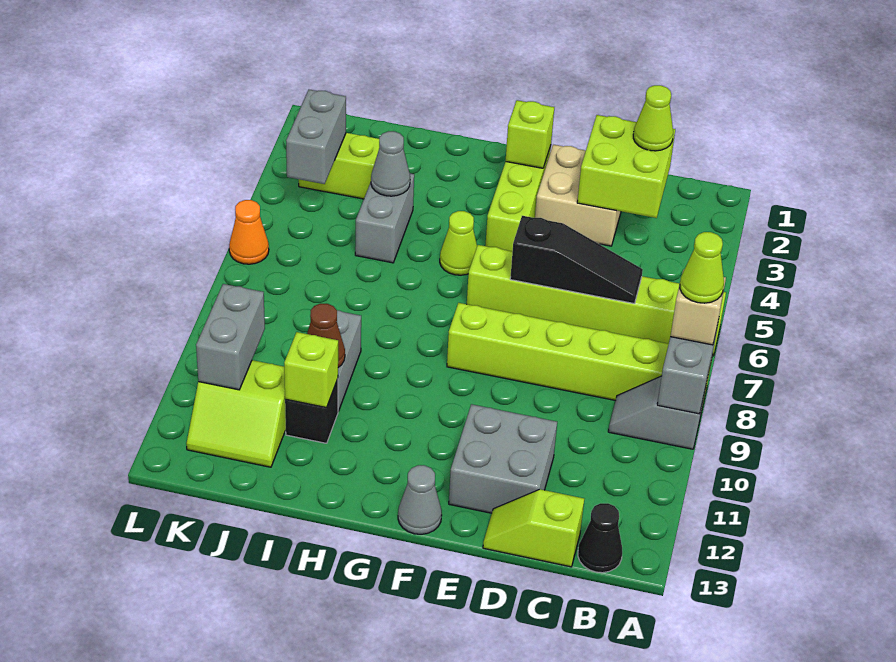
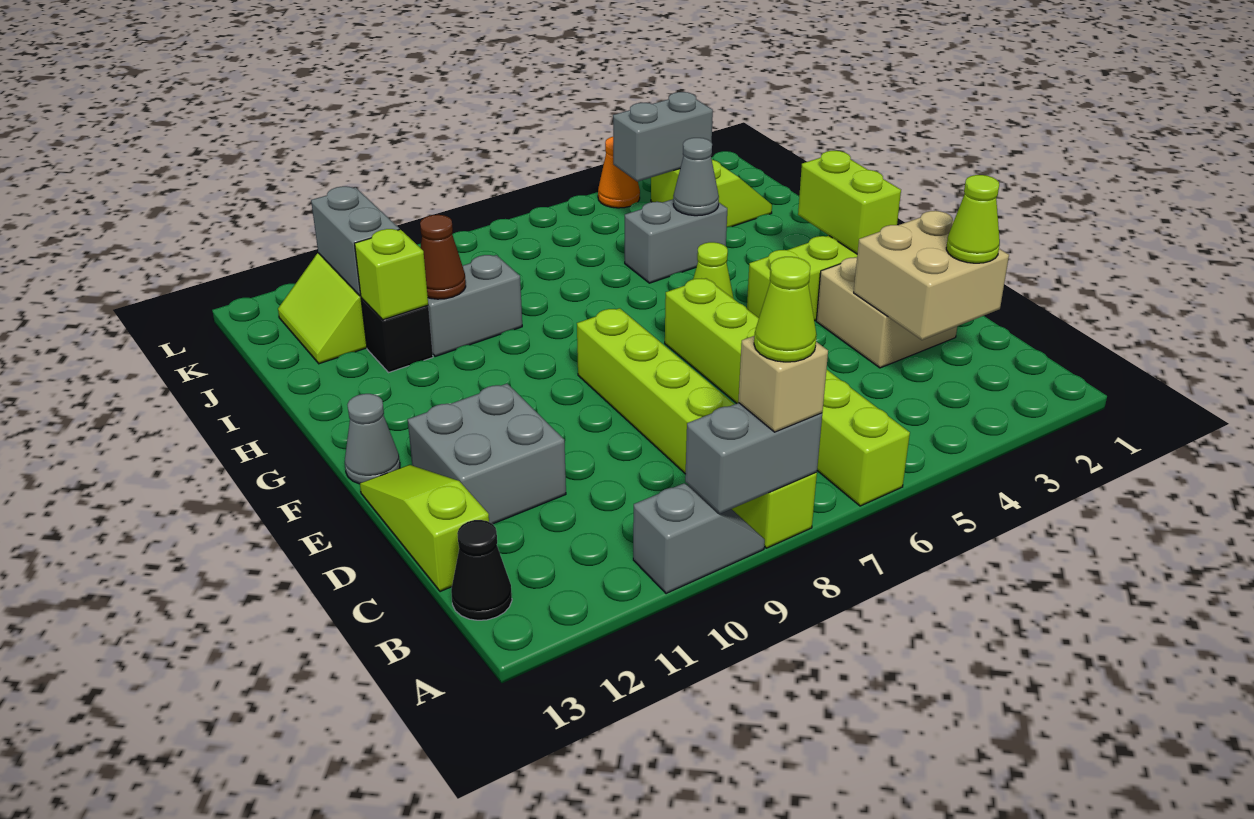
grey slope A9:B9 level 1 top A -> grey slope A9:A10 level 1 top 10
lime brick C2:D3 level 2 -> tan brick C2:D3 level 2
black slope C6:E6 level 2 top E -> none
lime slope C13:D13 level 1 top C -> lime slope C13:E13 level 1 top C
lime brick F2 level 2 -> lime brick F2:G2 level 2
grey brick K10:K11 level 2 -> grey brick J11:K11 level 2
orange cone L6 level 1 -> orange cone L4 level 1

